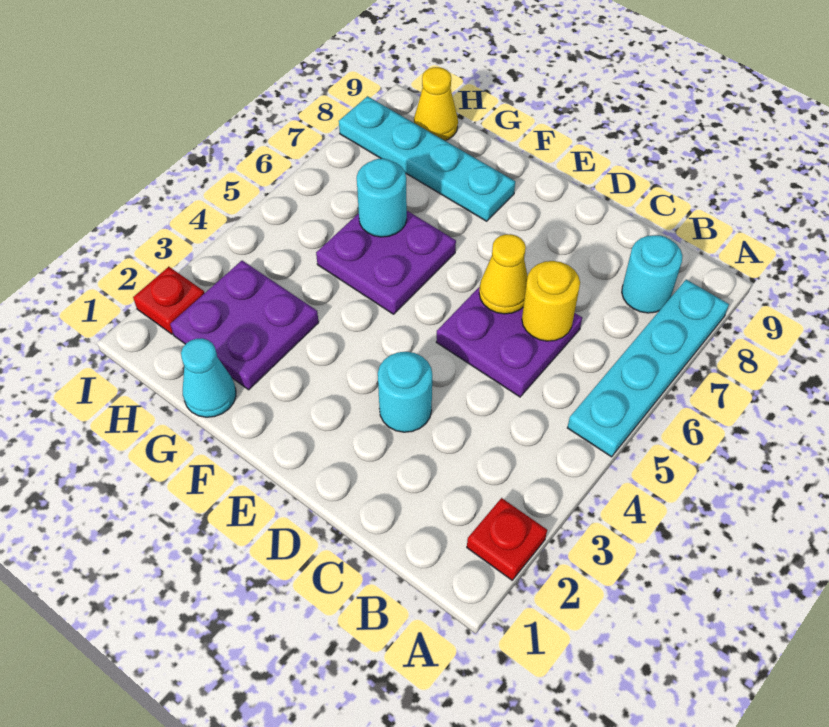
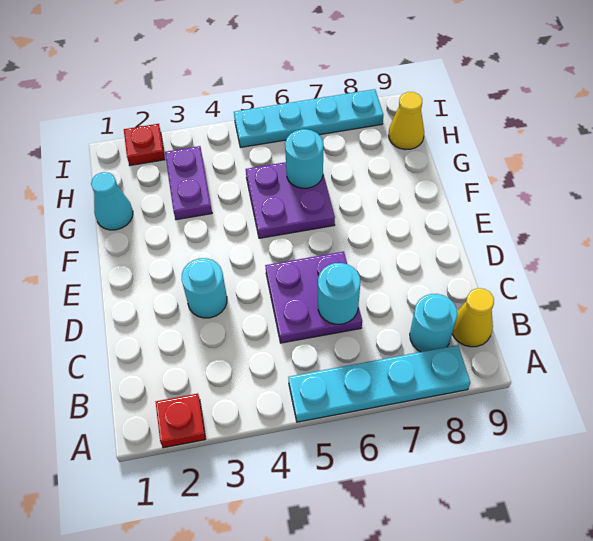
yellow round brick C6 level 2 -> cyan round brick C6 level 2
yellow cone D6 level 2 -> yellow cone B9 level 1
cyan plate F8:I8 level 1 -> cyan plate I5:I8 level 1
purple plate G2:H3 level 1 -> purple plate G3:H3 level 1

